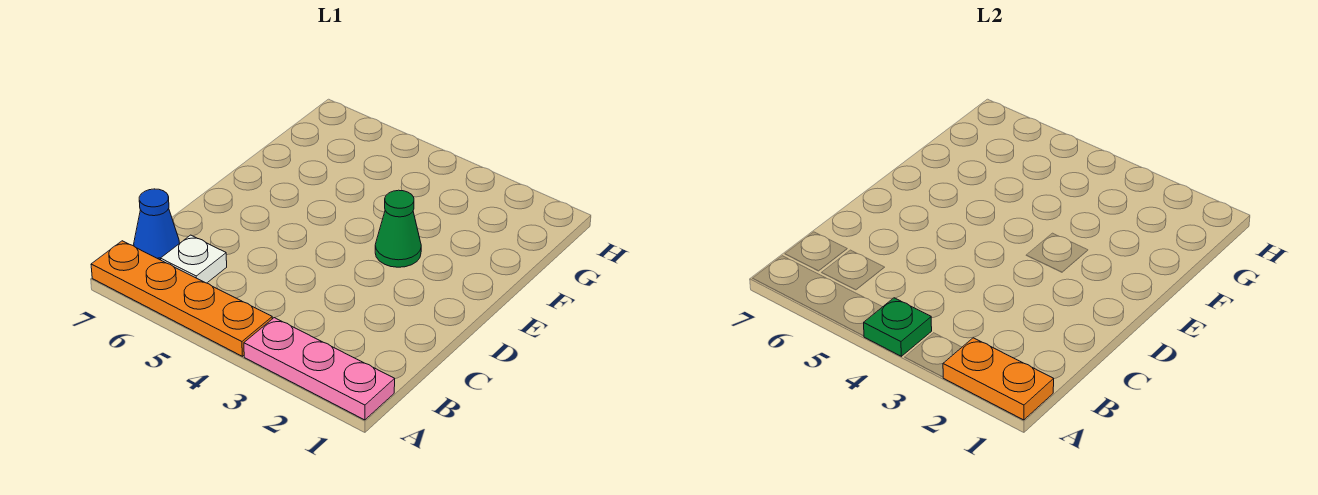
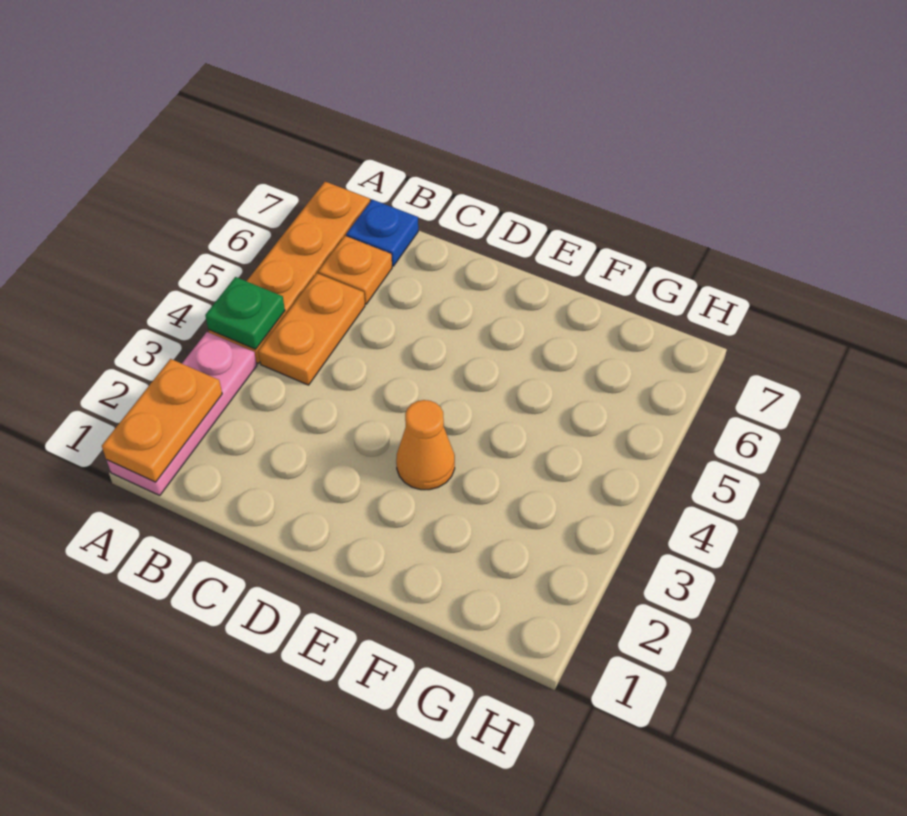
none -> orange plate B4:B5 level 1
white plate B6 level 1 -> orange plate B6 level 1
blue cone B7 level 1 -> blue plate B7 level 1
green cone E3 level 1 -> orange cone E3 level 1

